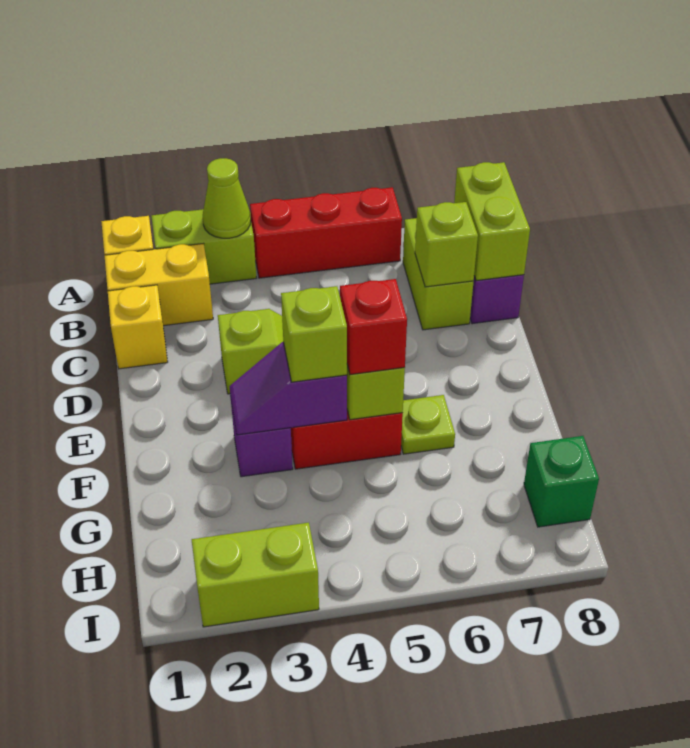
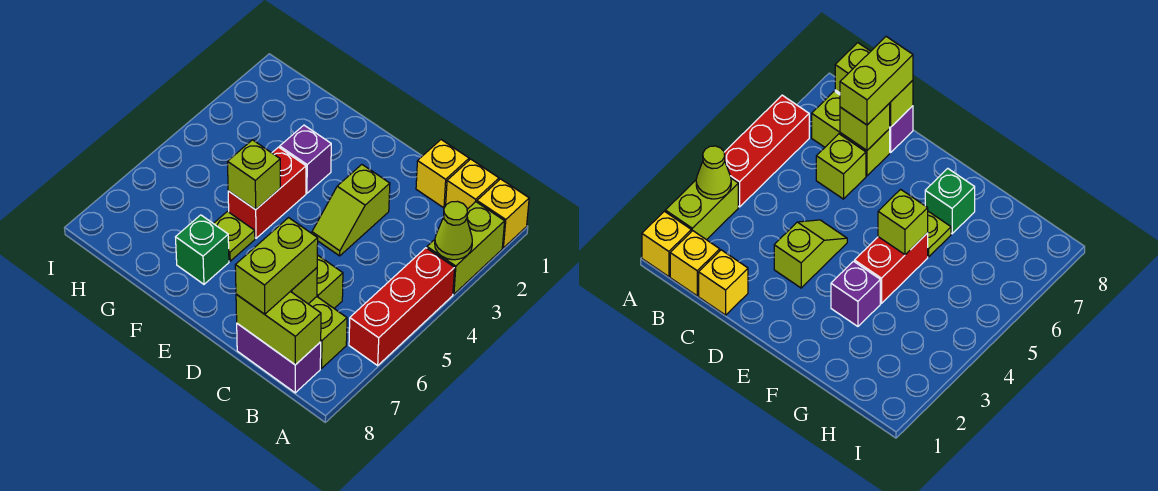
yellow brick B1:B2 level 1 -> yellow brick B1 level 1
purple slope F3:F4 level 2 top 4 -> none
lime brick F4 level 3 -> lime brick C6 level 1
red brick F5 level 3 -> none
green brick H8 level 1 -> green brick F7 level 1
lime brick I2:I3 level 1 -> lime brick C7:C8 level 3

